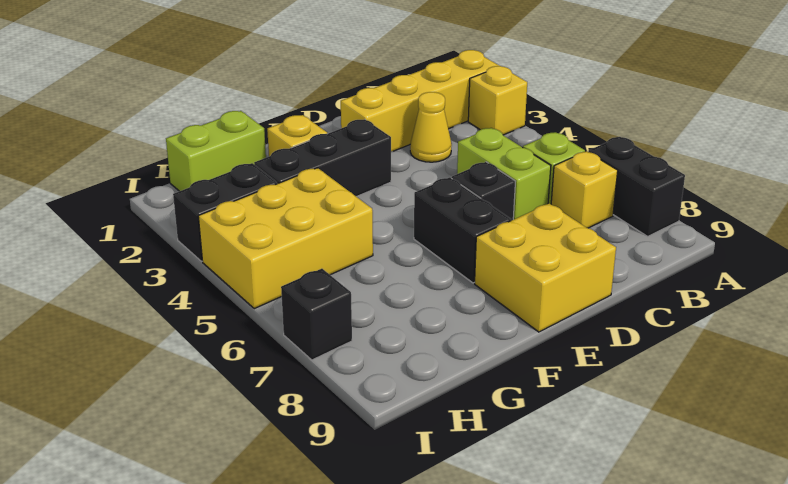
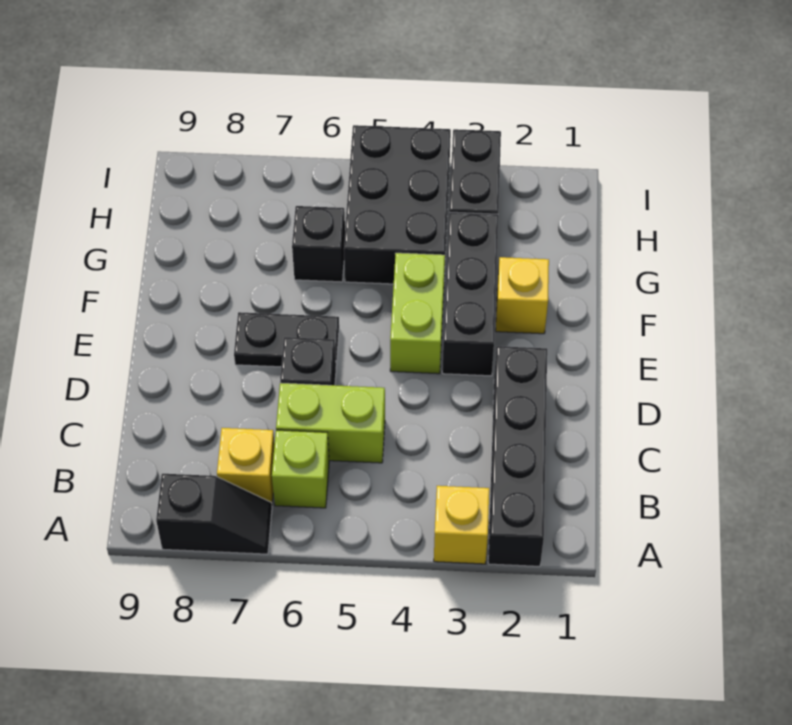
yellow brick A2:D2 level 1 -> black brick A2:D2 level 1
black brick A7:A8 level 1 -> black slope A7:A8 level 1 top 8
yellow cone C3 level 1 -> none
yellow brick D8:E9 level 1 -> none
black brick E6:E7 level 1 -> black plate E6:E7 level 1
lime brick G1:H1 level 1 -> lime brick E4:F4 level 1
yellow brick G4:I5 level 1 -> black brick G4:I5 level 1
black brick I7 level 1 -> black brick G6 level 1

